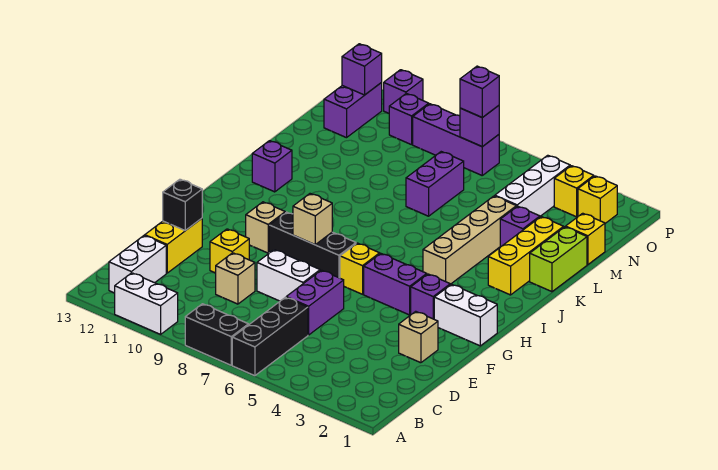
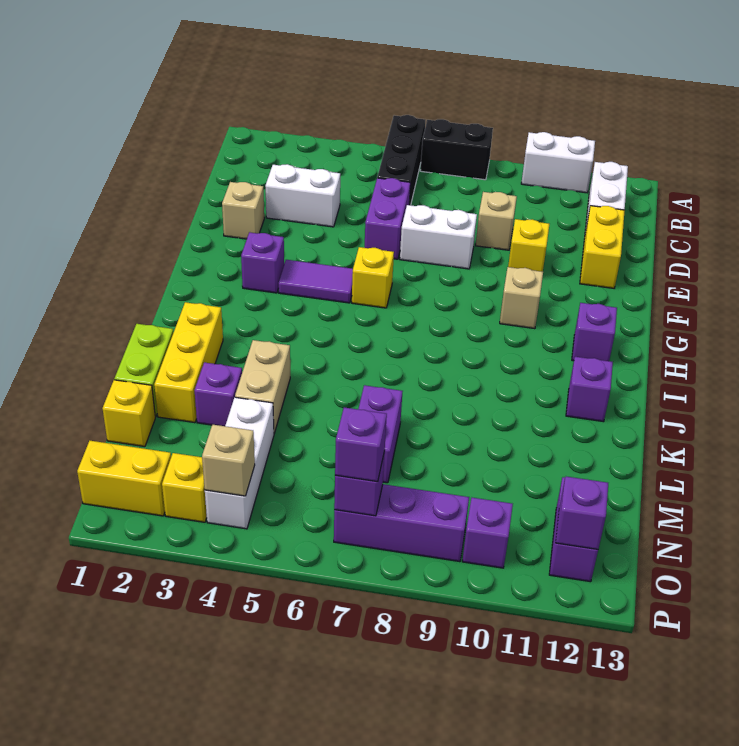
black brick E12 level 2 -> none
white brick G1:G2 level 1 -> white brick D3:D4 level 1
purple brick G4:G5 level 1 -> purple tile G4:G5 level 1
black brick G7:G9 level 1 -> none
tan brick G8 level 2 -> tan brick O4 level 2
tan brick I4:L4 level 1 -> tan brick K4:L4 level 1
yellow brick O2 level 1 -> yellow brick O1:O2 level 1
purple brick P11 level 1 -> purple brick H12 level 1

